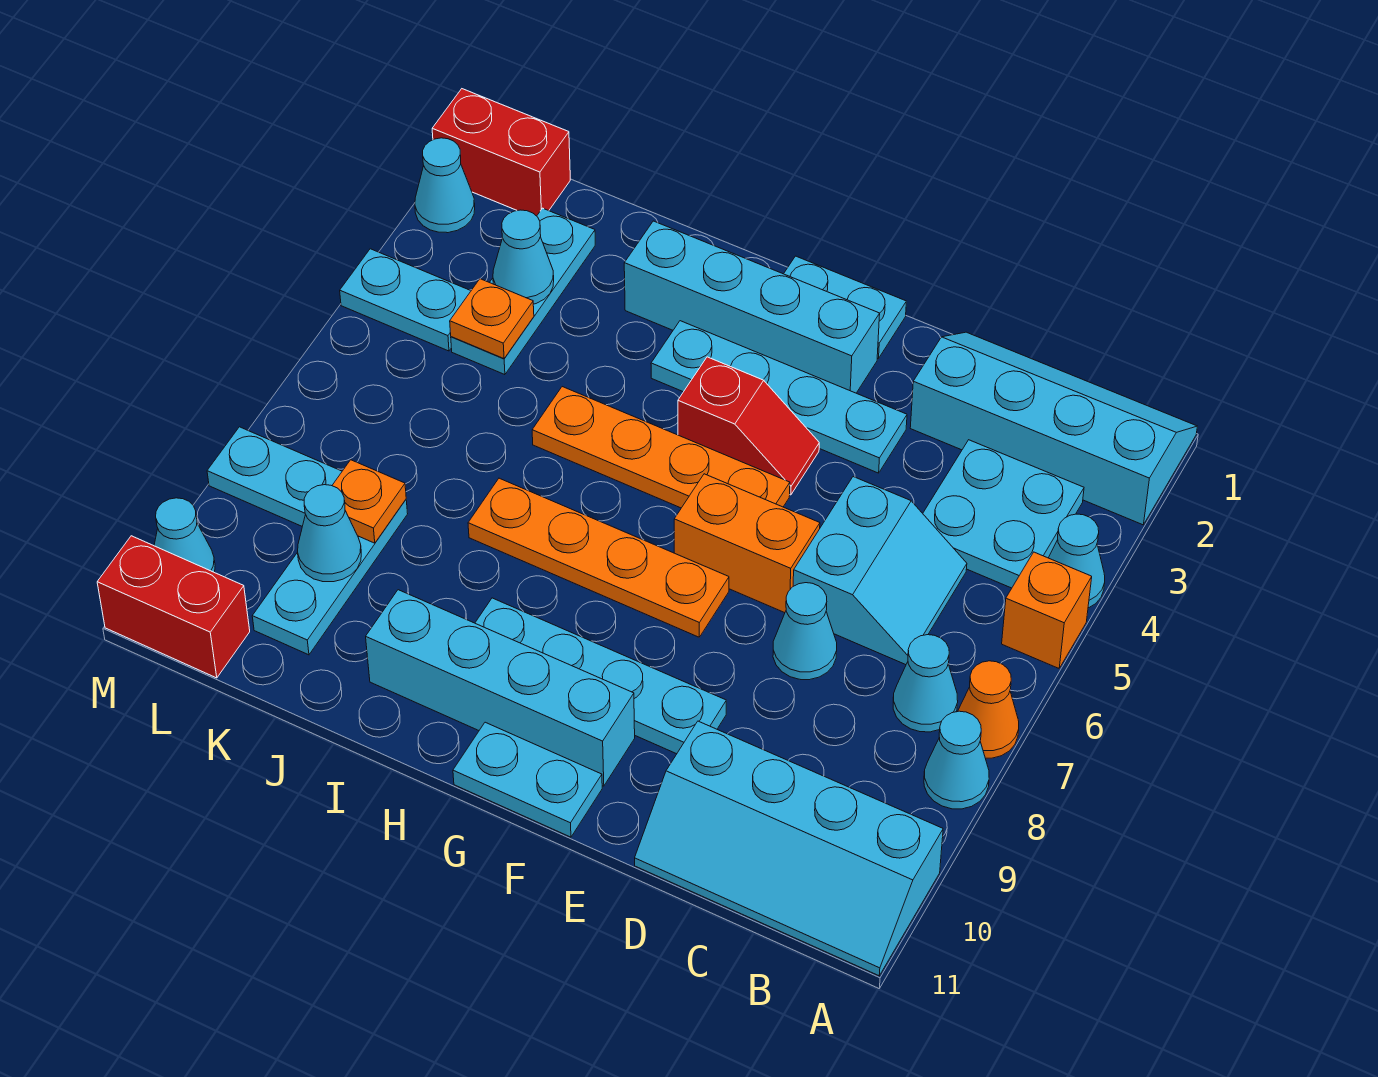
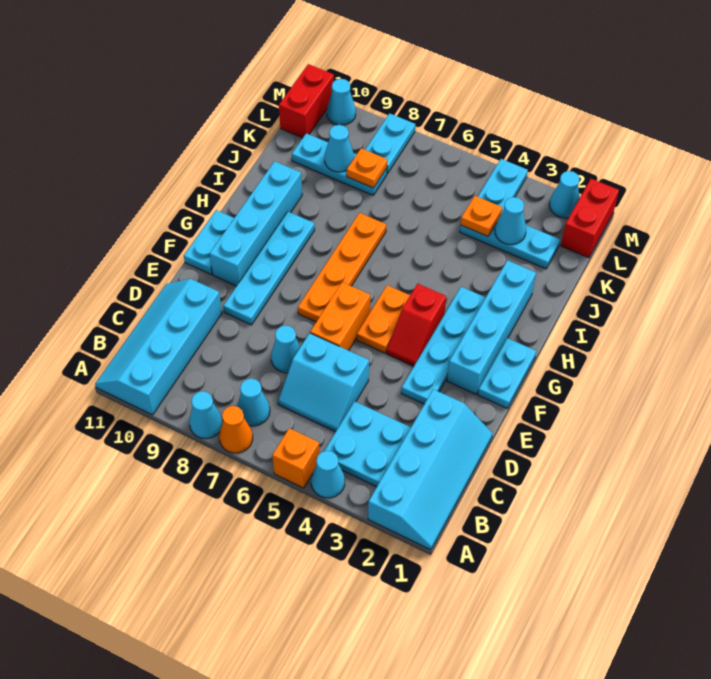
orange plate F5:I5 level 1 -> orange plate F5:G5 level 1

